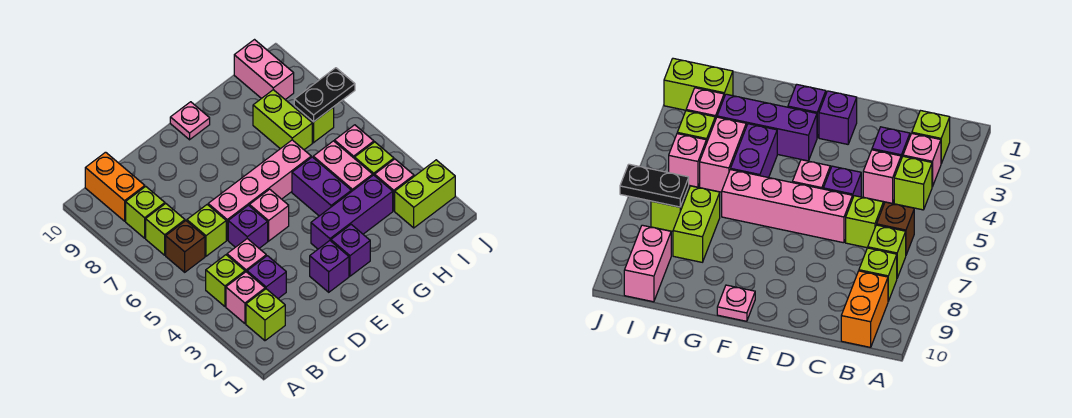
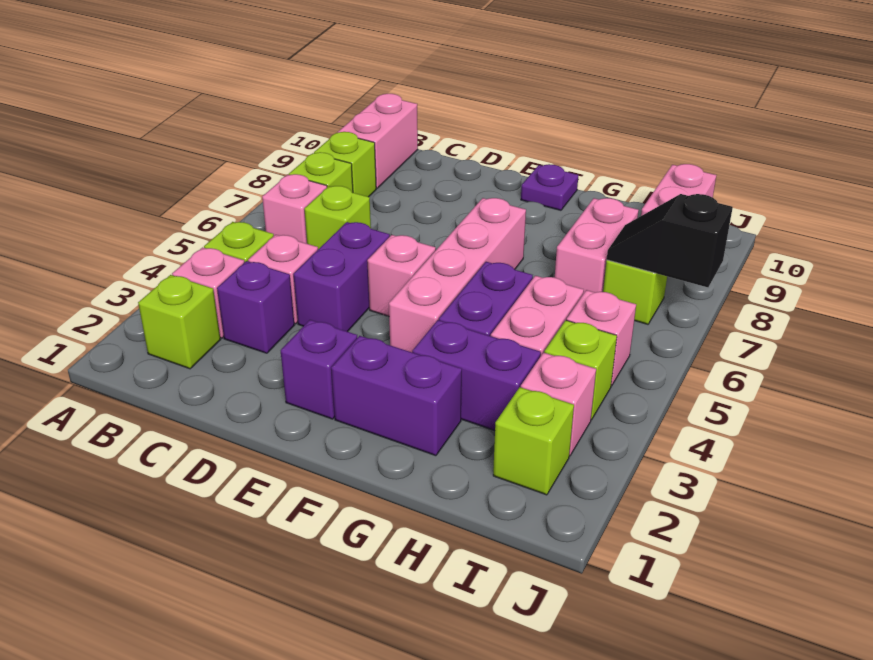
brown brick B6 level 1 -> pink brick B6 level 1
orange brick B9:B10 level 1 -> pink brick B9:B10 level 1
purple brick D5 level 1 -> purple brick D4:D5 level 1
pink brick D6:G6 level 1 -> pink brick F4:F7 level 1
purple brick F2 level 1 -> purple brick F2:G2 level 1
purple brick F3:H3 level 1 -> purple brick G3:H3 level 1
pink plate F10 level 1 -> purple plate F10 level 1
lime brick H7:H8 level 1 -> pink brick H7:H8 level 1
lime brick I2:J2 level 1 -> lime brick I2 level 1
black plate I7:J7 level 2 -> black slope I7:J7 level 2 top J

